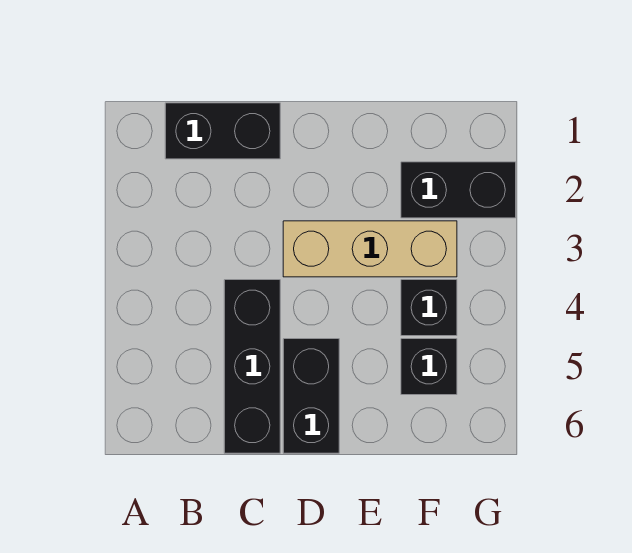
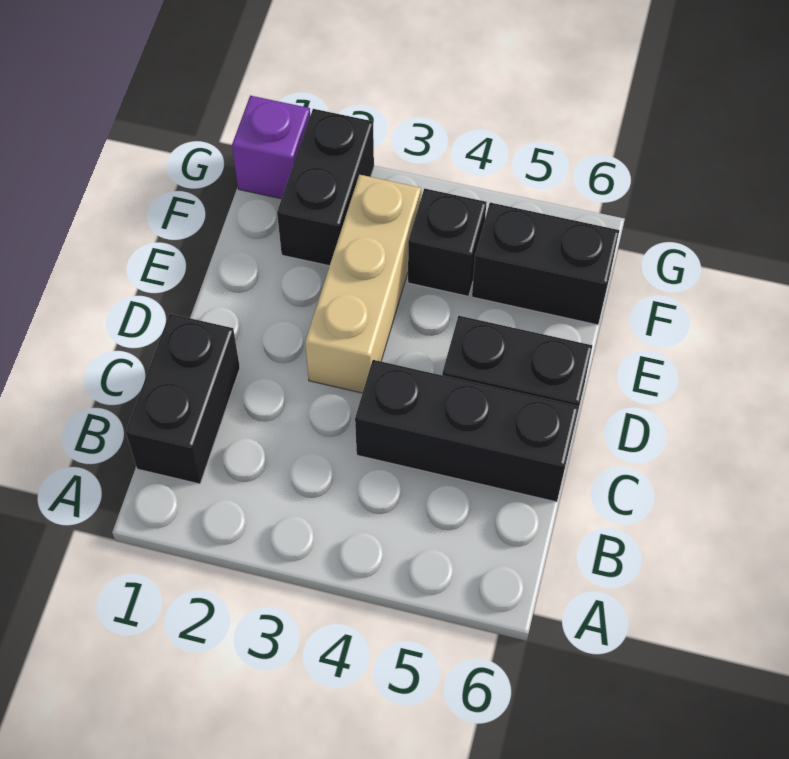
black brick F5 level 1 -> black brick F5:F6 level 1
none -> purple brick G1 level 1

